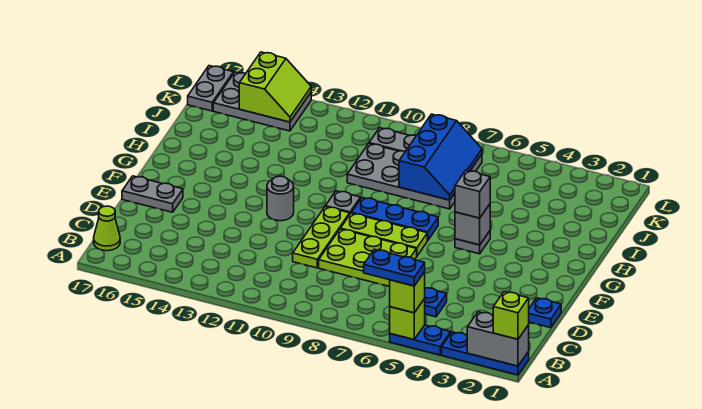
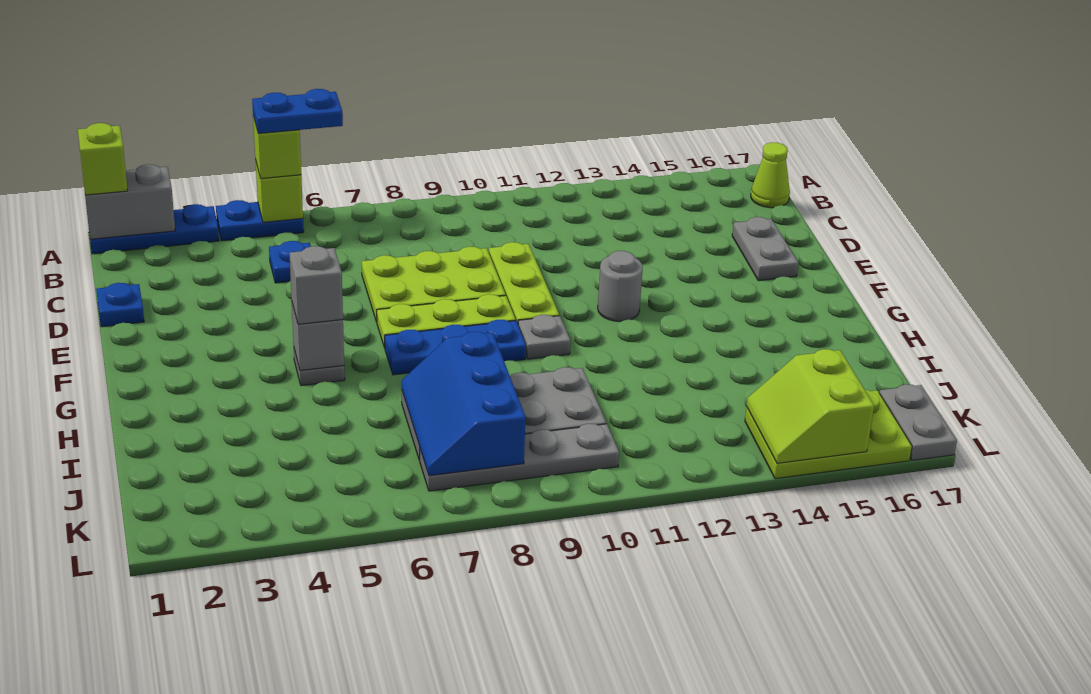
grey plate E16:E17 level 1 -> grey plate D16:E16 level 1
grey plate K14:L16 level 1 -> lime plate K14:L16 level 1

